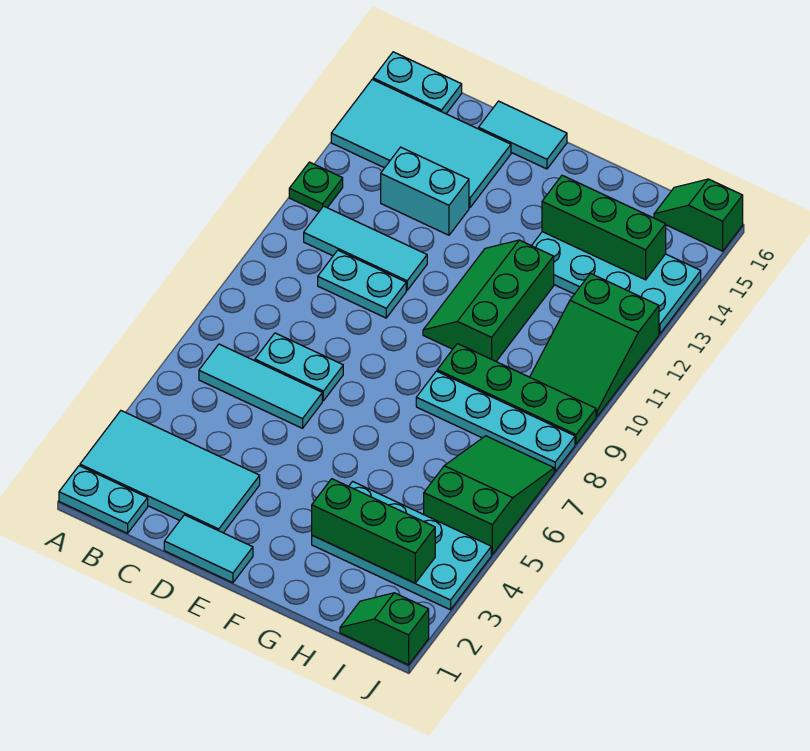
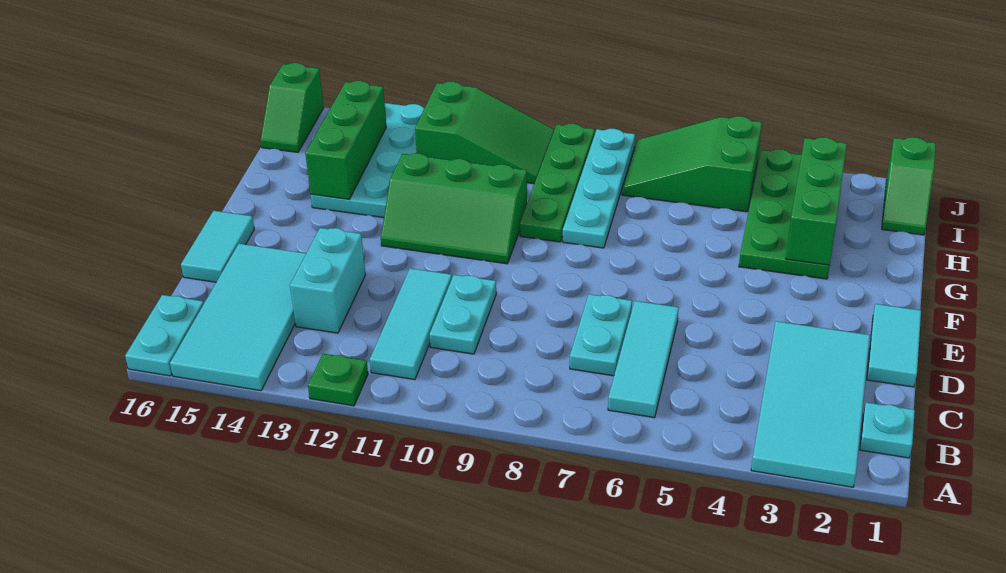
cyan plate A1:B1 level 1 -> cyan plate B1 level 1
cyan plate G3:J4 level 1 -> green plate G3:J4 level 1

